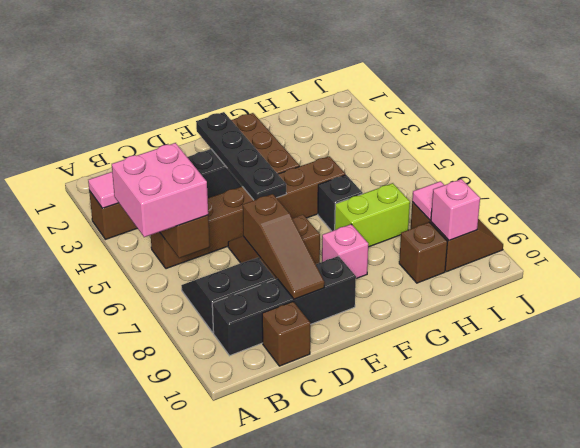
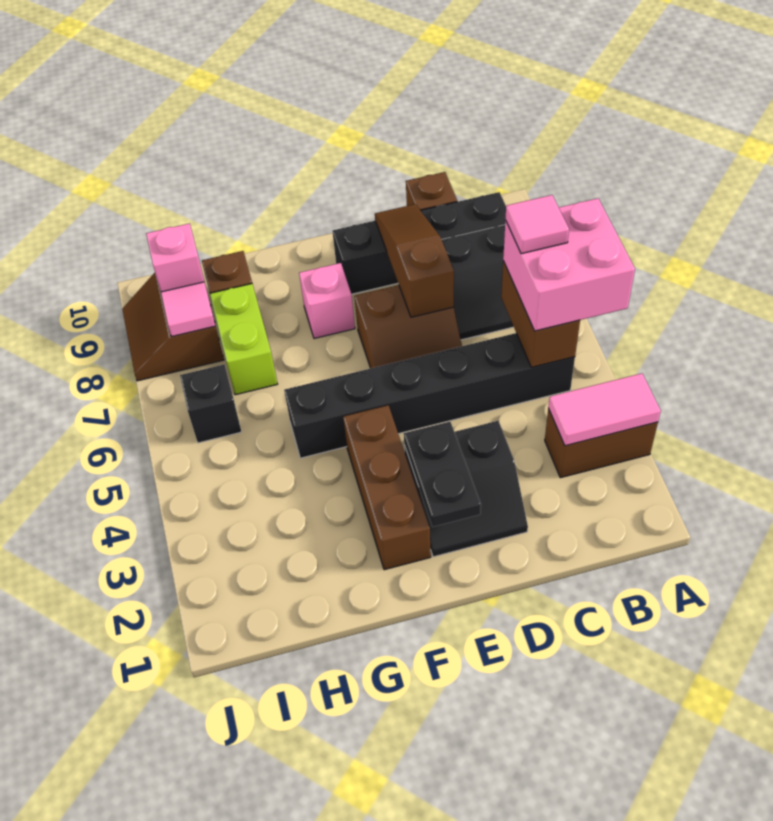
brown brick B5:G5 level 1 -> black brick B5:G5 level 1
none -> pink tile B6 level 4
black plate E2:E5 level 2 -> black plate E2:E3 level 2
black brick G6 level 1 -> black brick I6 level 1
lime brick G7:H7 level 1 -> lime brick H7:H8 level 1

